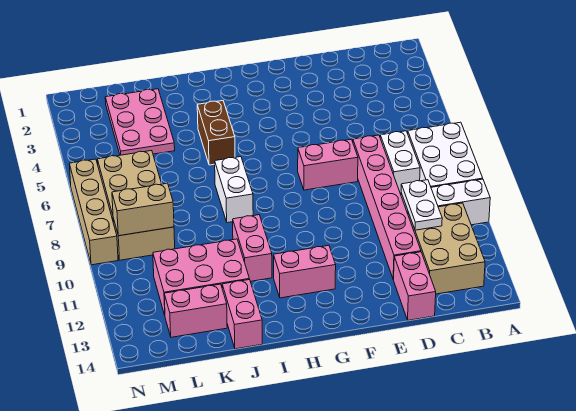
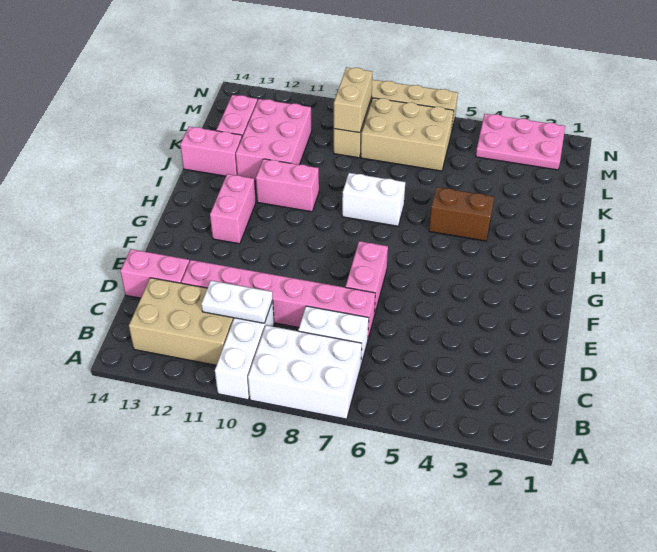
pink plate K2:L4 level 1 -> pink plate M2:N4 level 1

